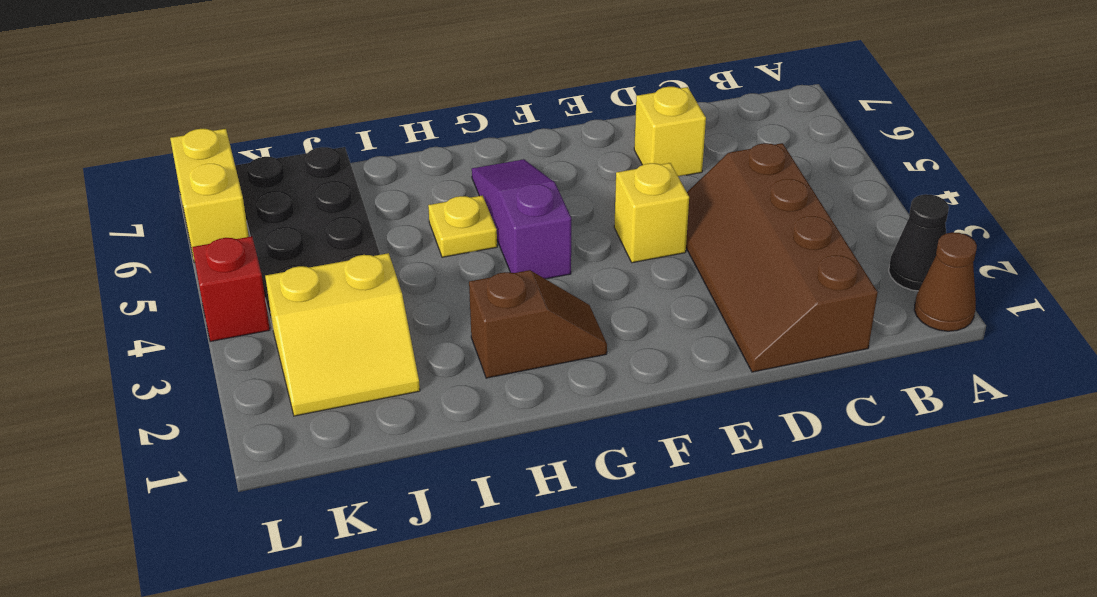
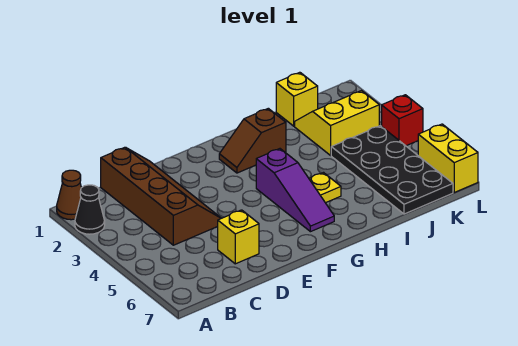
yellow brick E4 level 1 -> yellow brick J1 level 1

